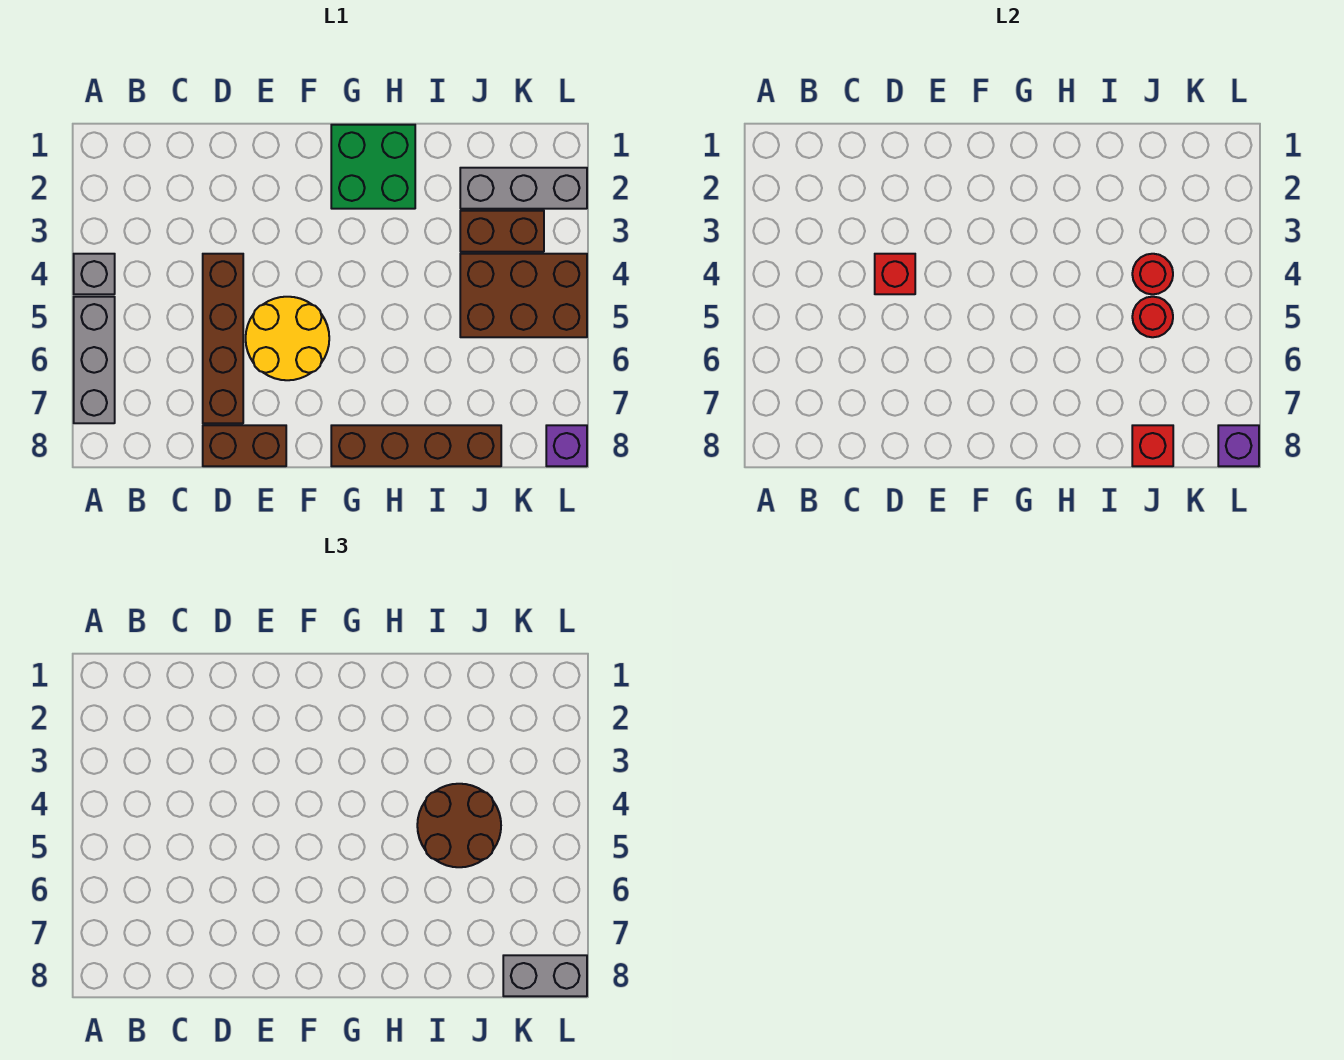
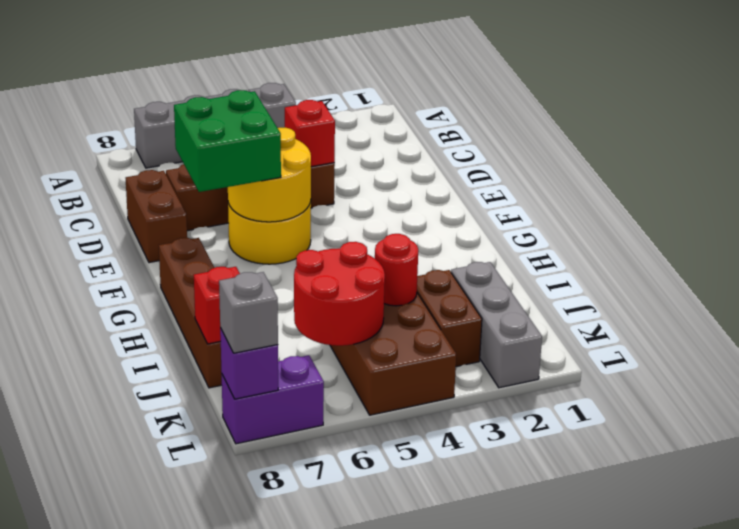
none -> yellow round brick E5:F6 level 2
green brick G1:H2 level 1 -> green brick E6:F7 level 3
brown round brick I4:J5 level 3 -> none
red round brick J5 level 2 -> red round brick J5:K6 level 2
grey brick K8:L8 level 3 -> grey brick L8 level 3
purple brick L8 level 1 -> purple brick L7:L8 level 1

